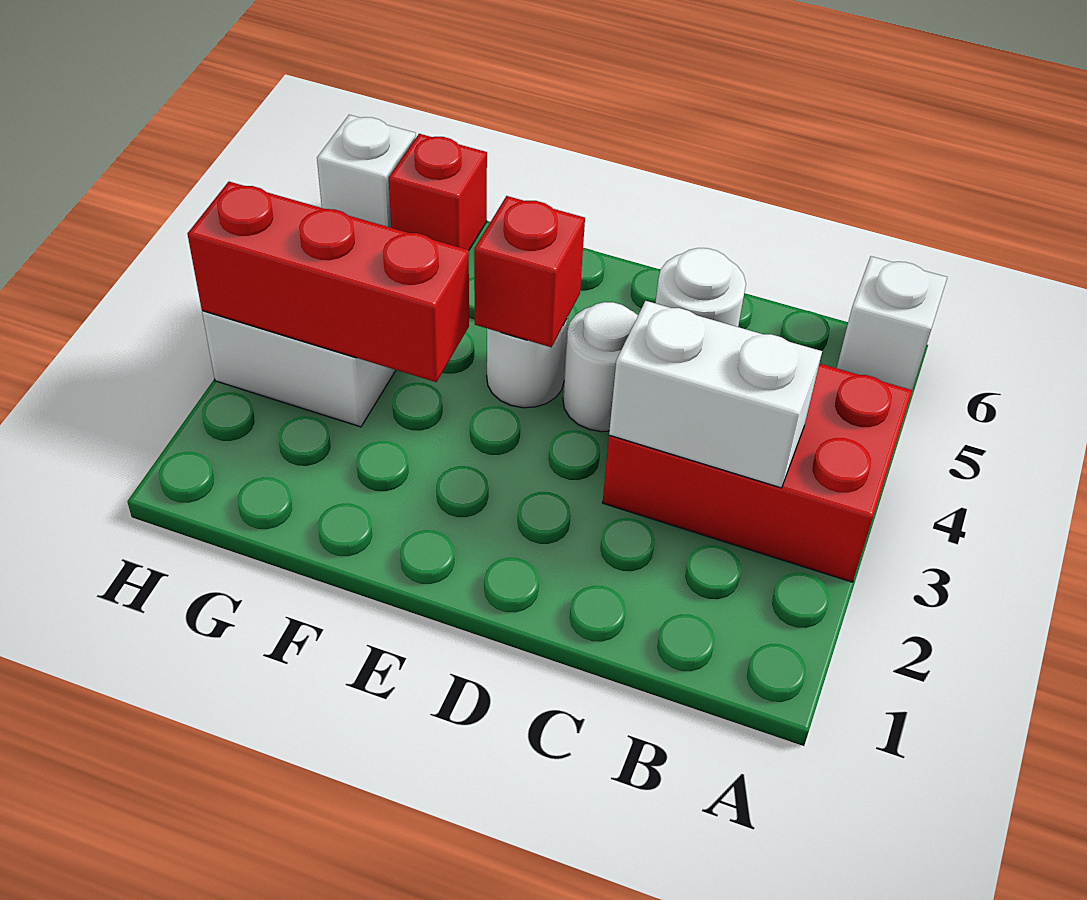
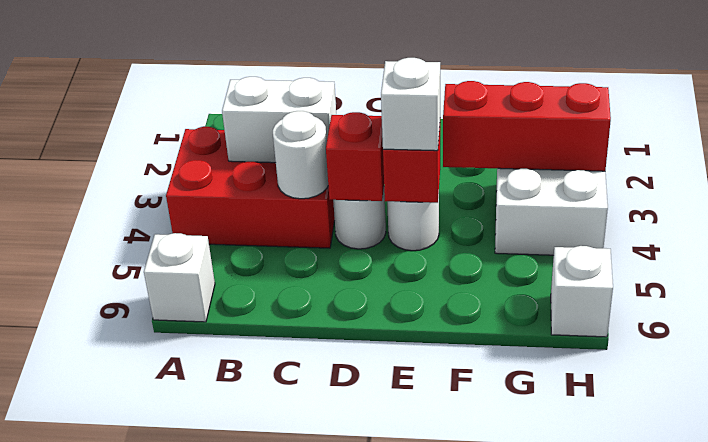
none -> white brick E4 level 3
red brick G6 level 1 -> red brick D4 level 2

